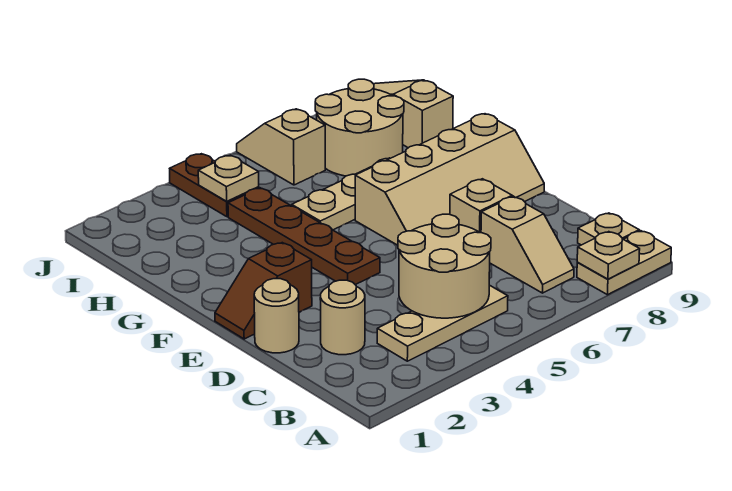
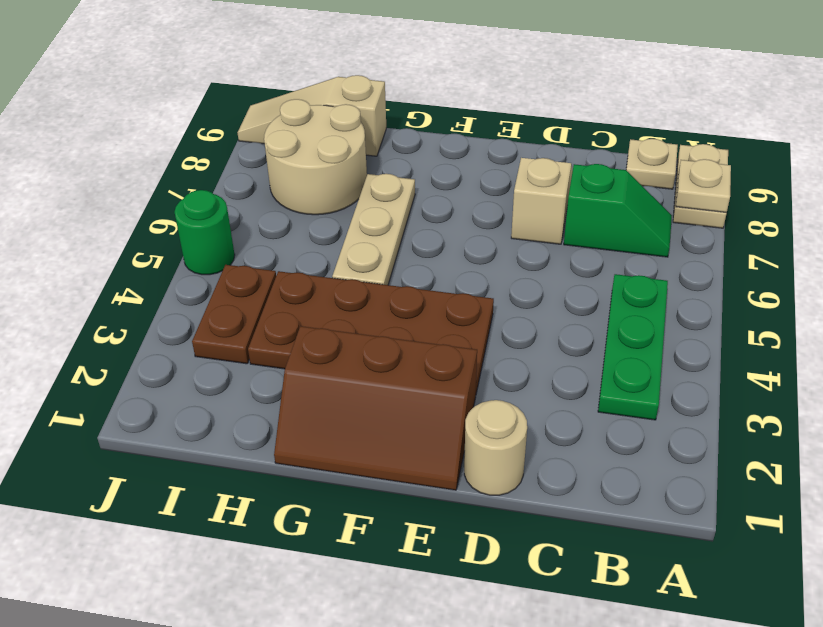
tan plate B3:B5 level 1 -> green plate B3:B5 level 1
tan round brick B4:C5 level 2 -> none
tan slope B7:C7 level 1 top C -> green slope B7:C7 level 1 top C
tan round brick C2 level 1 -> none
brown slope E1:E2 level 1 top 2 -> brown slope E1:G2 level 1 top 2
brown plate E4:H4 level 1 -> brown plate E3:H4 level 1
tan slope E6:F9 level 1 top F -> none
brown plate I4:J4 level 1 -> brown plate I3:I4 level 1
tan plate I4 level 2 -> none
tan slope I6:J6 level 1 top I -> none
none -> green round brick J5 level 1

